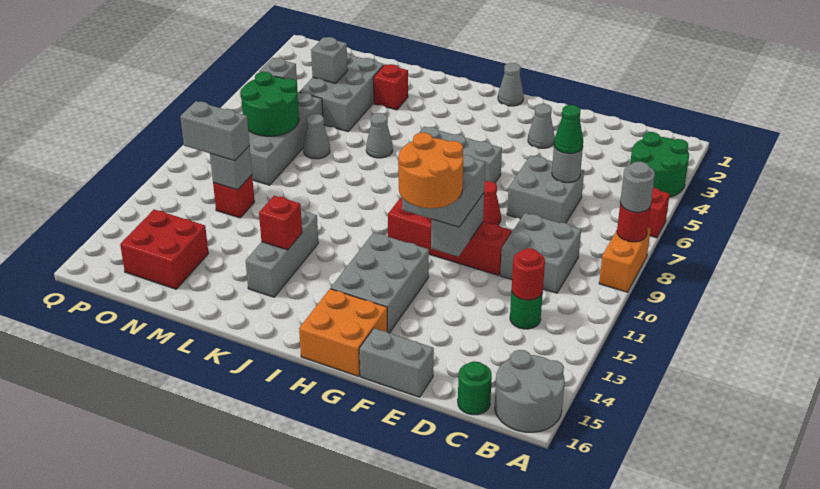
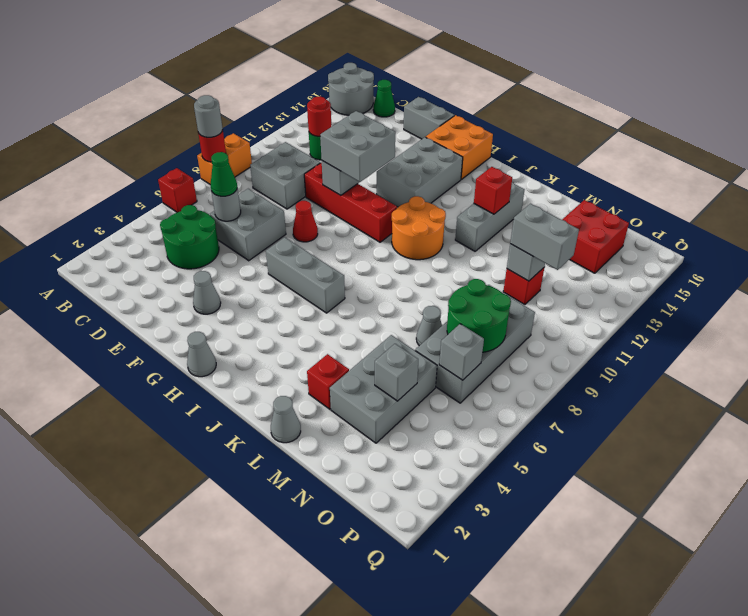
green round brick A3:B4 level 1 -> green round brick C4:D5 level 1
green round brick C16 level 1 -> green cone C16 level 1
orange round brick F11:G12 level 4 -> orange round brick I10:J11 level 1
grey cone K6 level 1 -> grey cone L1 level 1

